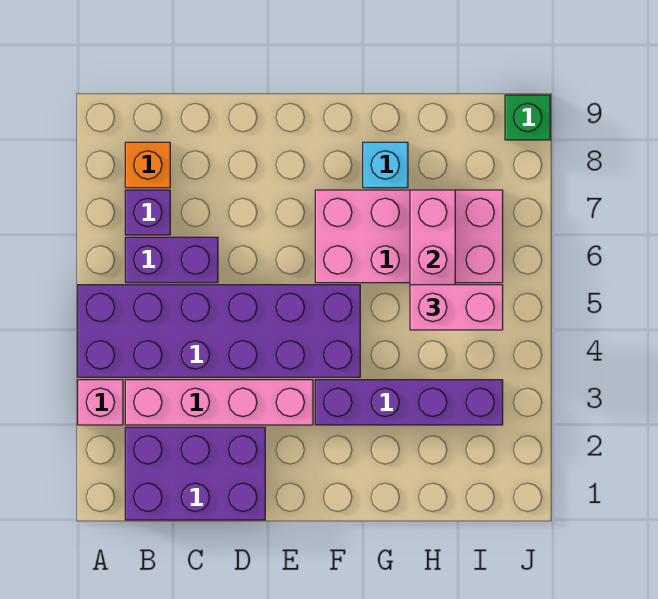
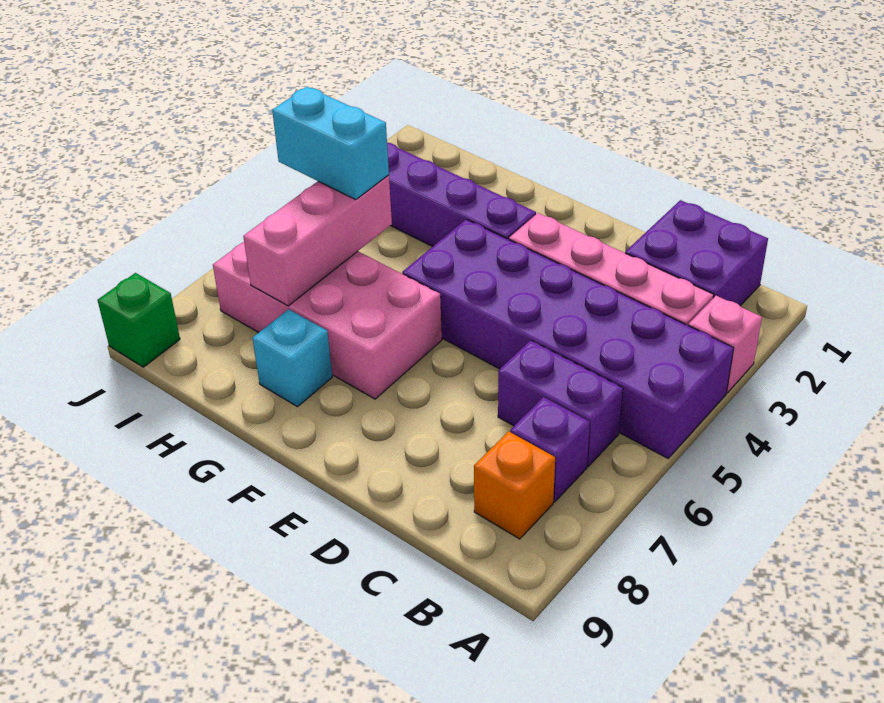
purple brick B1:D2 level 1 -> purple brick B1:C2 level 1
pink brick H5:I5 level 3 -> cyan brick H5:I5 level 3

